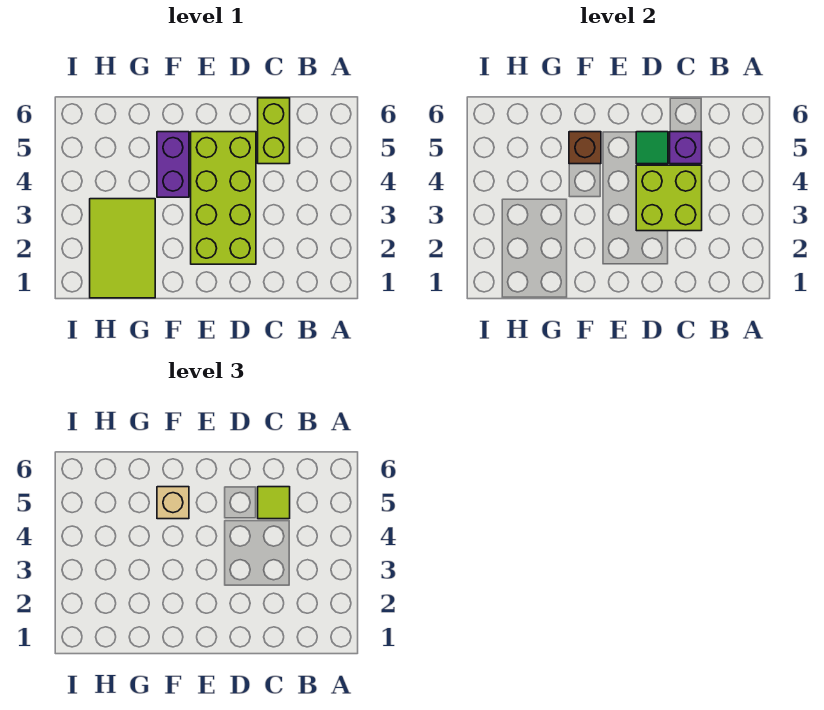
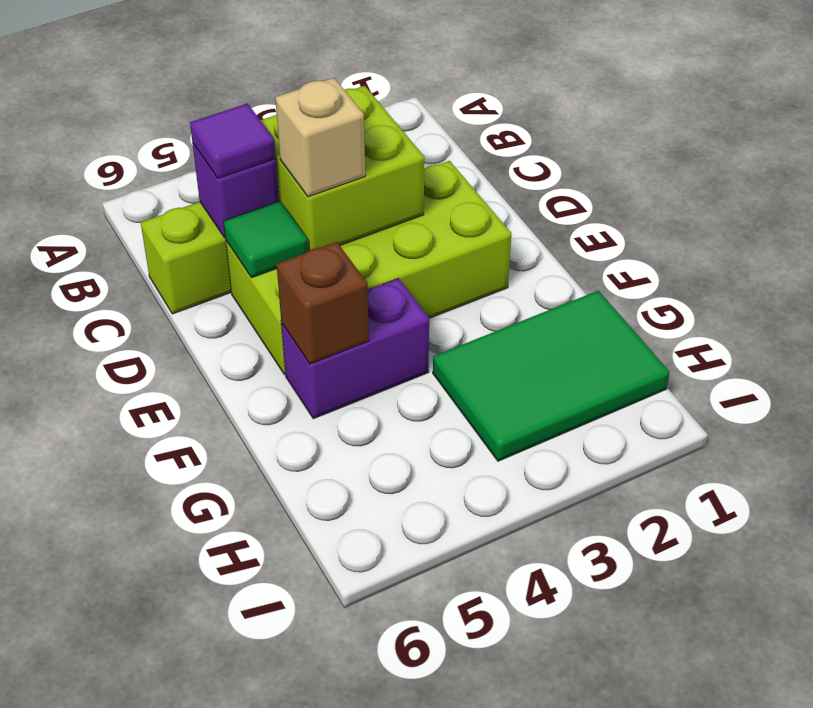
lime tile C5 level 3 -> purple tile C5 level 3
tan brick F5 level 3 -> tan brick D4 level 3
lime tile G1:H3 level 1 -> green tile G1:H3 level 1

